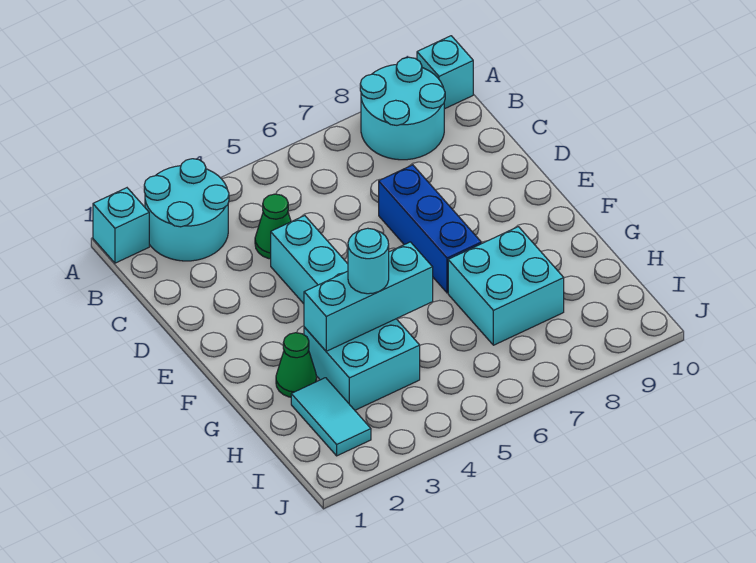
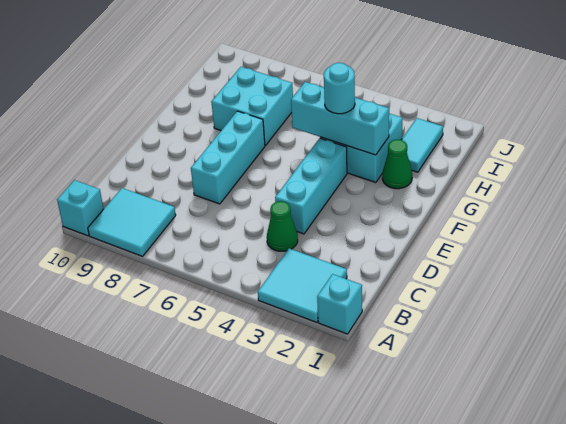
cyan round brick A2:B3 level 1 -> cyan tile A2:B3 level 1
cyan round brick A8:B9 level 1 -> cyan tile A8:B9 level 1
blue brick D7:F7 level 1 -> cyan brick D7:F7 level 1

